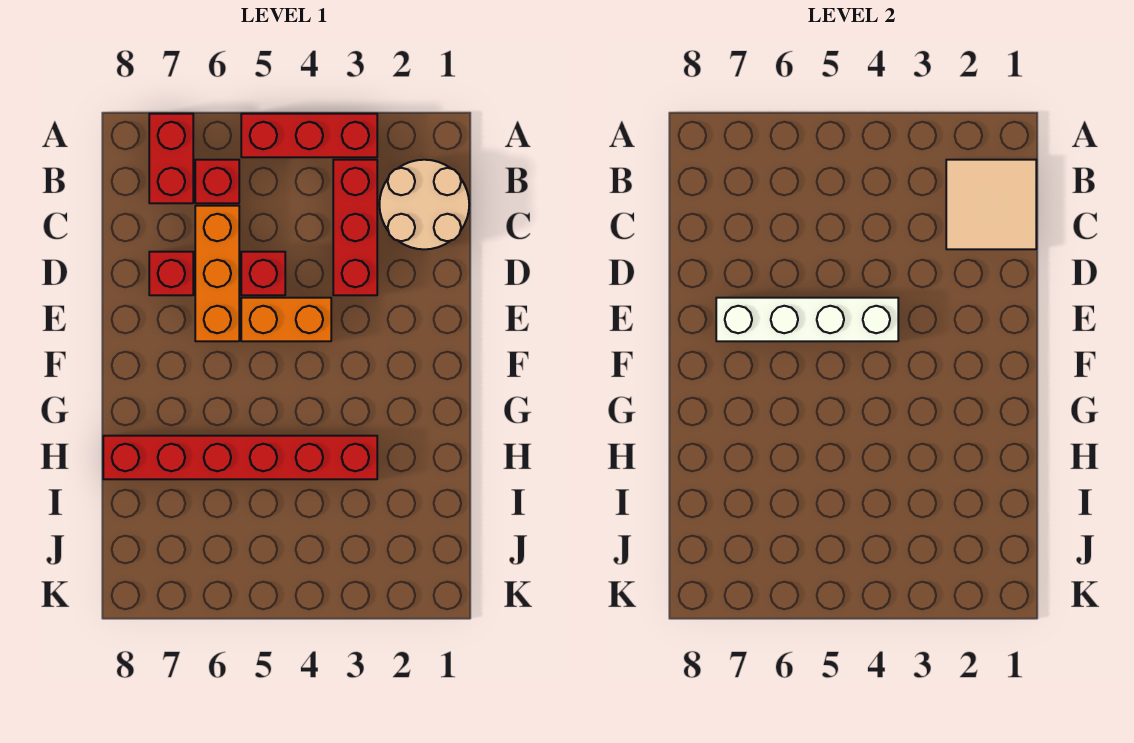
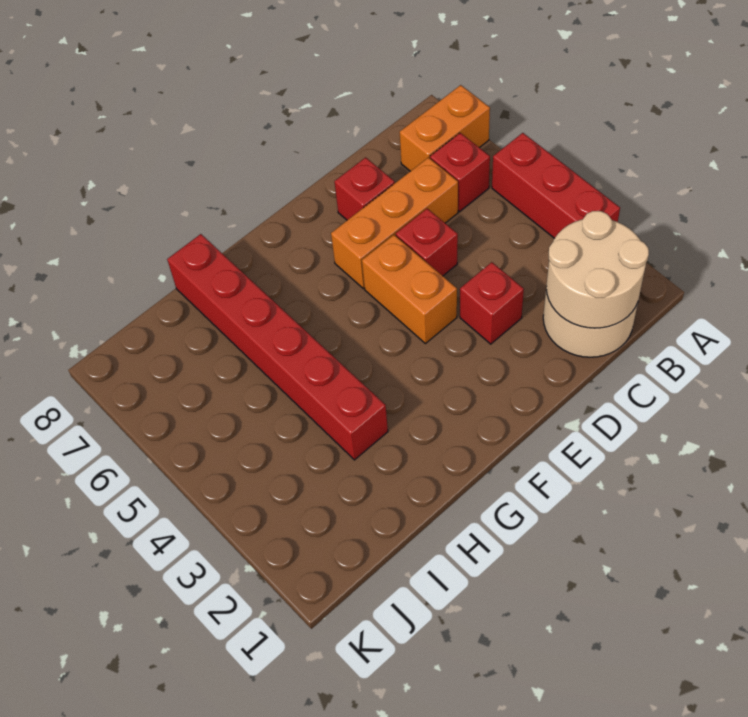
red brick A7:B7 level 1 -> orange brick A7:B7 level 1
tan tile B1:C2 level 2 -> tan round brick B1:C2 level 2
red brick B3:D3 level 1 -> red brick D3 level 1
white brick E4:E7 level 2 -> none

